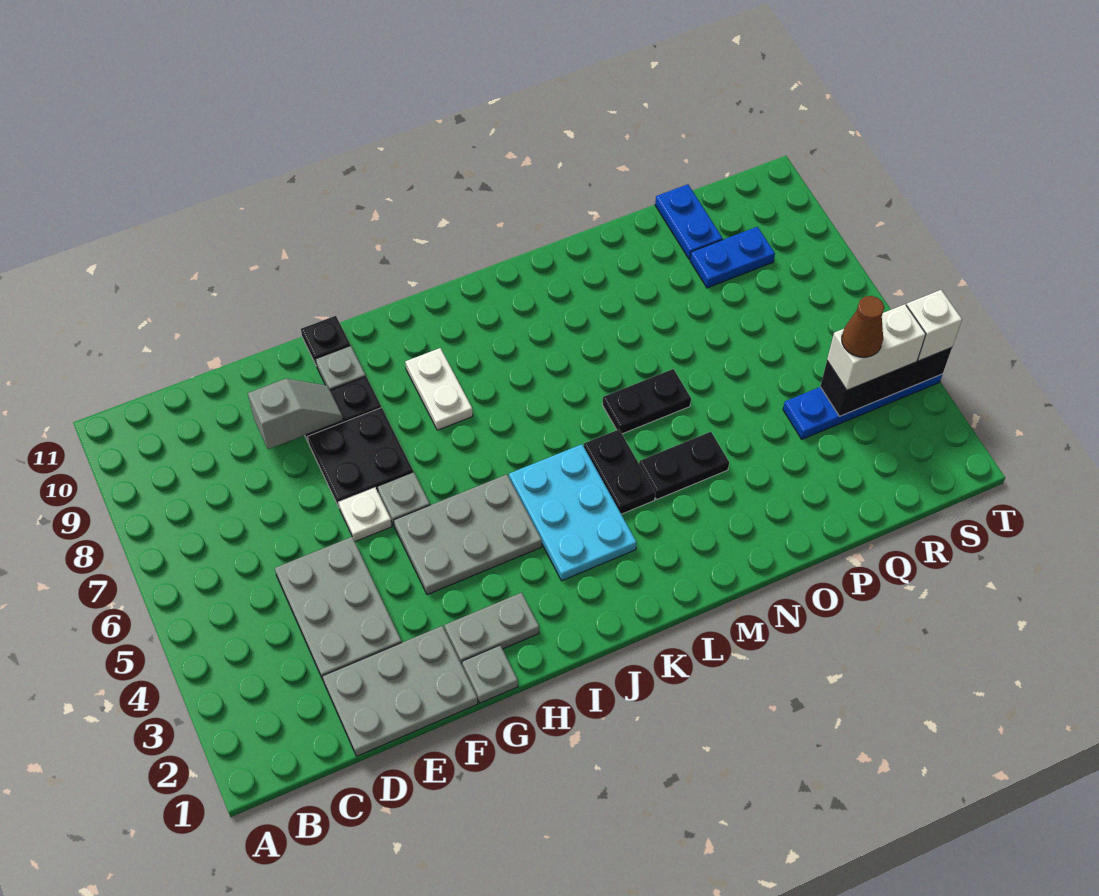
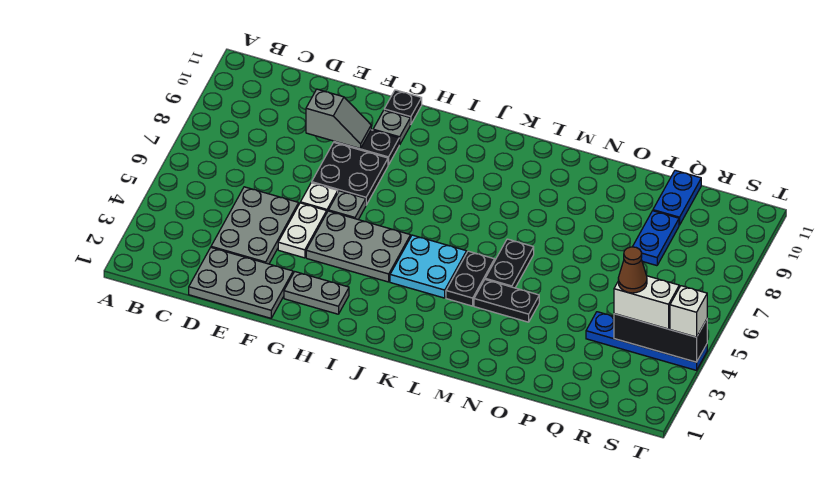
grey plate G1 level 1 -> none
white plate I8:I9 level 1 -> white plate F4:F5 level 1
cyan plate J3:K5 level 1 -> cyan plate J4:K5 level 1
black plate M6:N6 level 1 -> black plate M5:M6 level 1
blue plate Q9:R9 level 1 -> blue plate Q8:Q9 level 1

